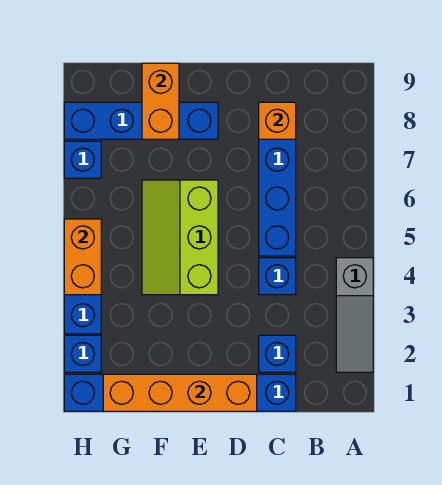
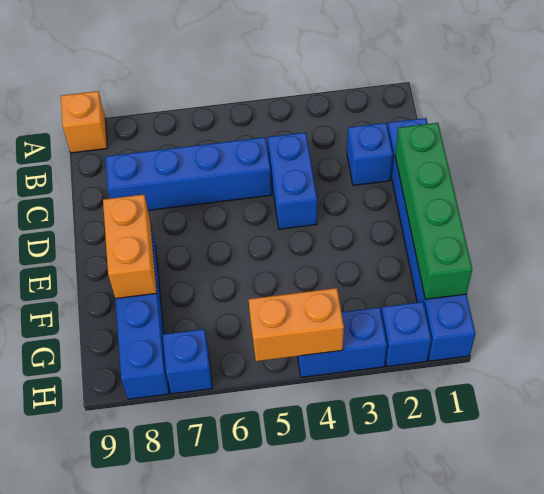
grey slope A2:A4 level 1 top 4 -> none
blue brick C4 level 1 -> blue brick C4:D4 level 1
orange brick C8 level 2 -> orange brick A9 level 1
orange brick D1:G1 level 2 -> green brick D1:G1 level 2
lime slope E4:F6 level 1 top E -> none
orange brick F8:F9 level 2 -> orange brick E8:F8 level 2

